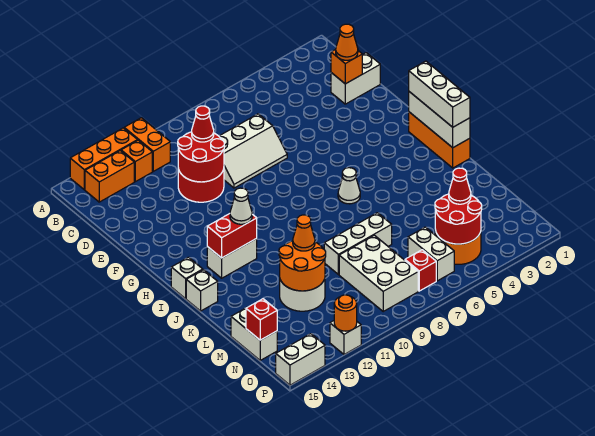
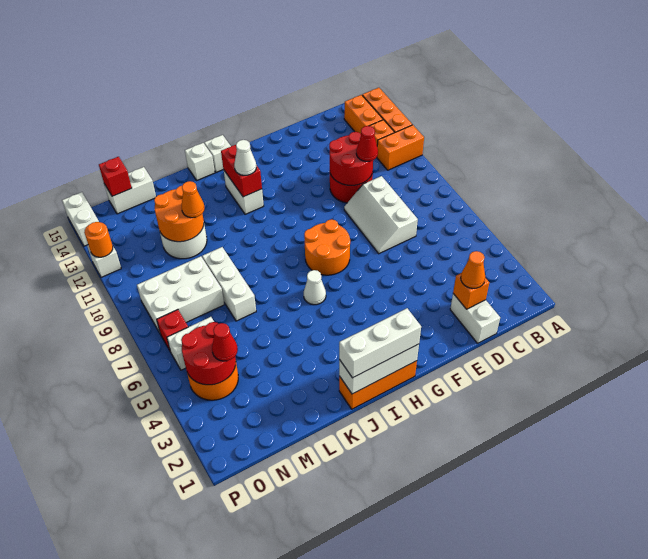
none -> orange round brick G7:H8 level 1

